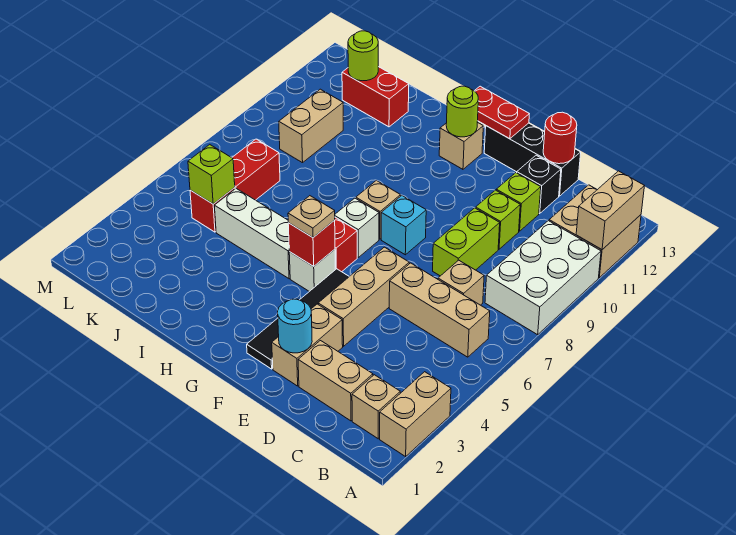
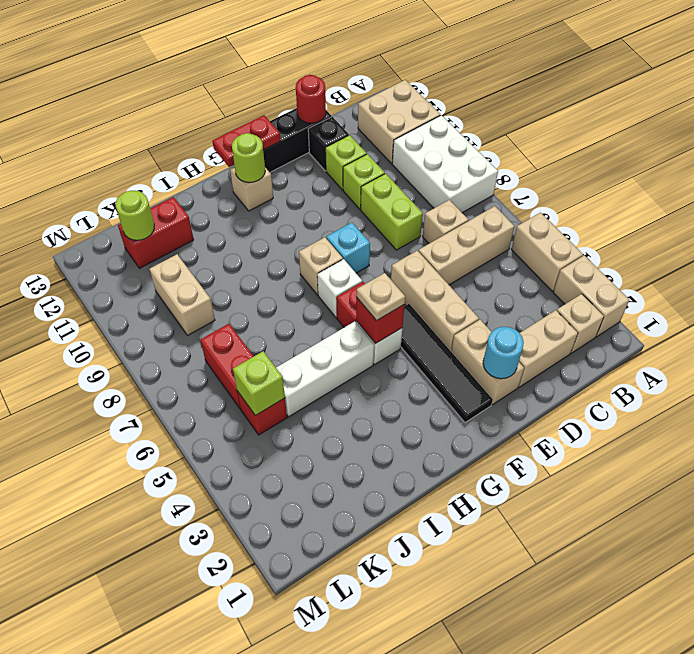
tan brick A11:A12 level 2 -> tan brick A4:A5 level 1

